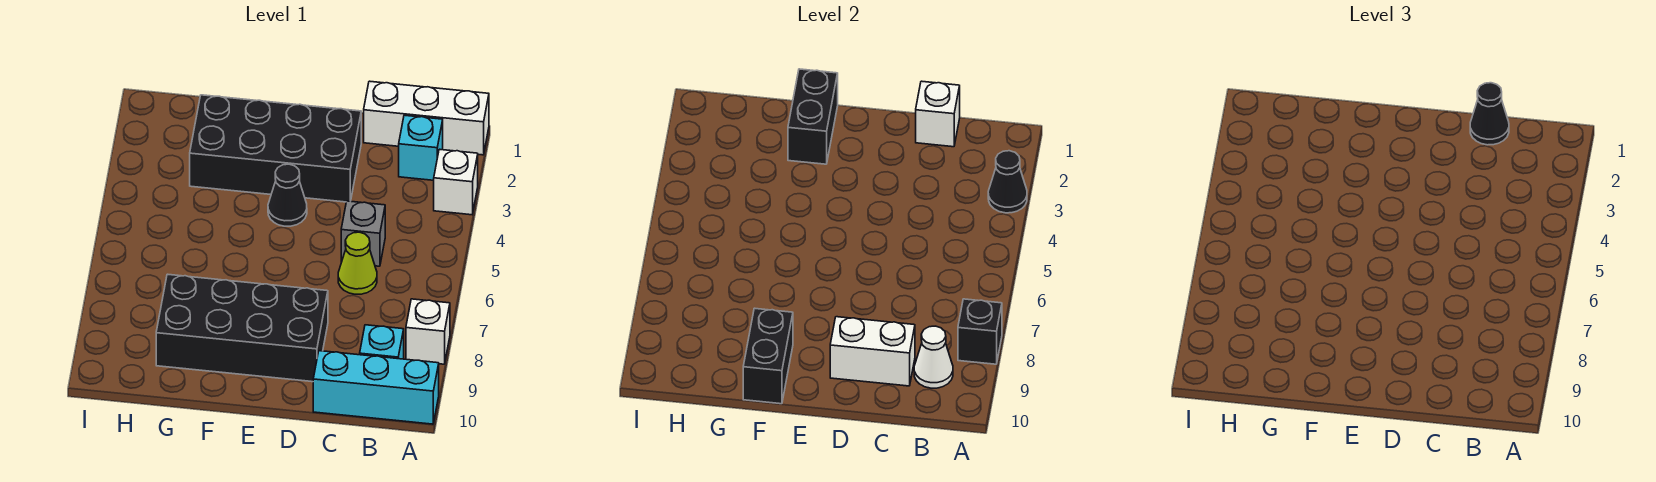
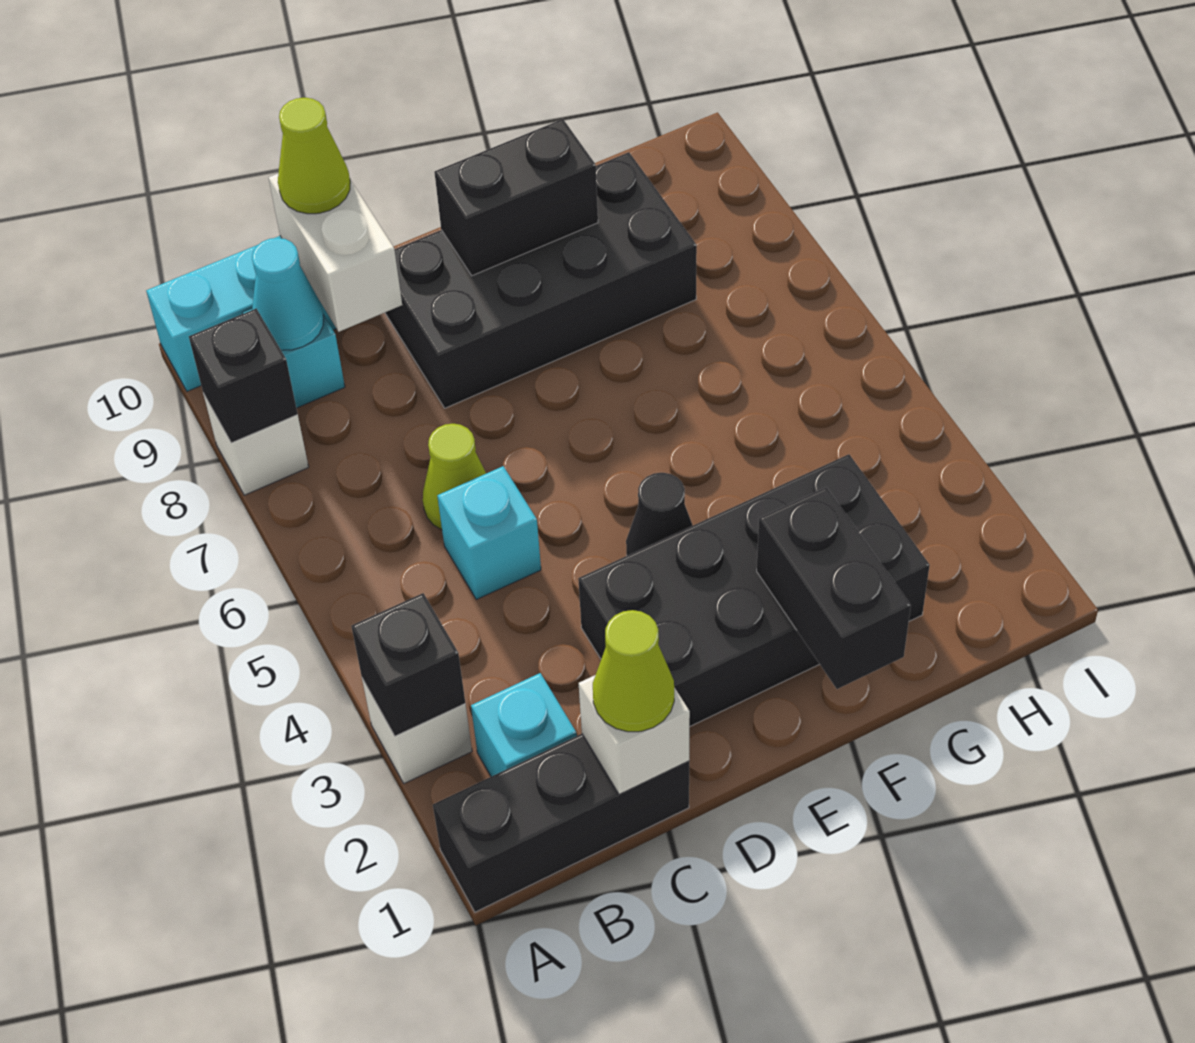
white brick A1:C1 level 1 -> black brick A1:C1 level 1
black cone A3 level 2 -> black brick A3 level 2
white cone B9 level 2 -> cyan cone B9 level 2
black cone C1 level 3 -> lime cone C1 level 3
grey brick C5 level 1 -> cyan brick C5 level 1
white brick C9:D9 level 2 -> white brick C9:C10 level 2
none -> lime cone C10 level 3
black brick F9:F10 level 2 -> black brick E9:F9 level 2

